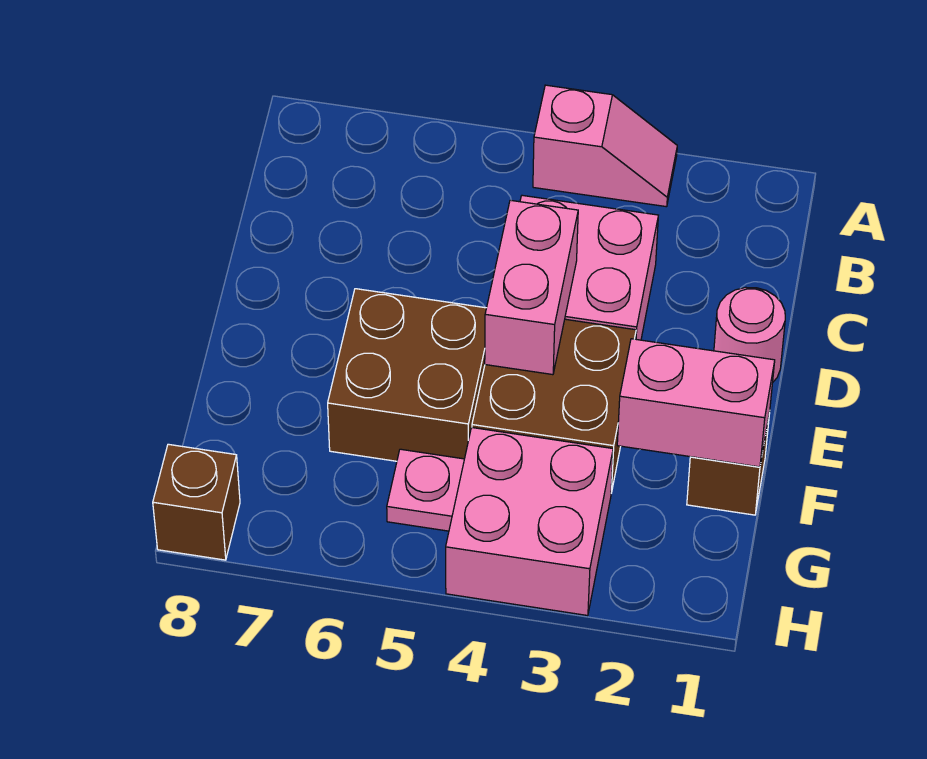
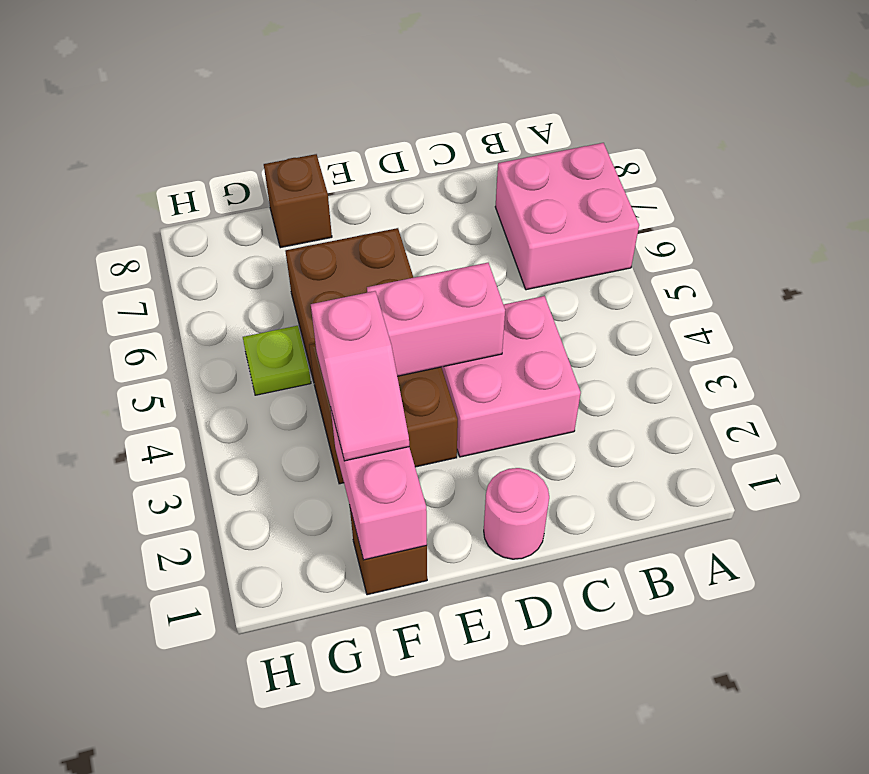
pink slope A3:A4 level 1 top 4 -> pink slope F2:F3 level 3 top 3
pink brick G3:H4 level 1 -> pink brick A6:B7 level 1
pink plate G5 level 1 -> lime plate G5 level 1
brown brick H8 level 1 -> brown brick F8 level 1

